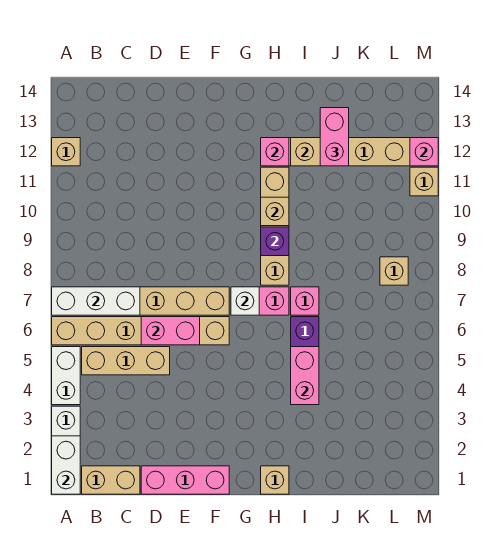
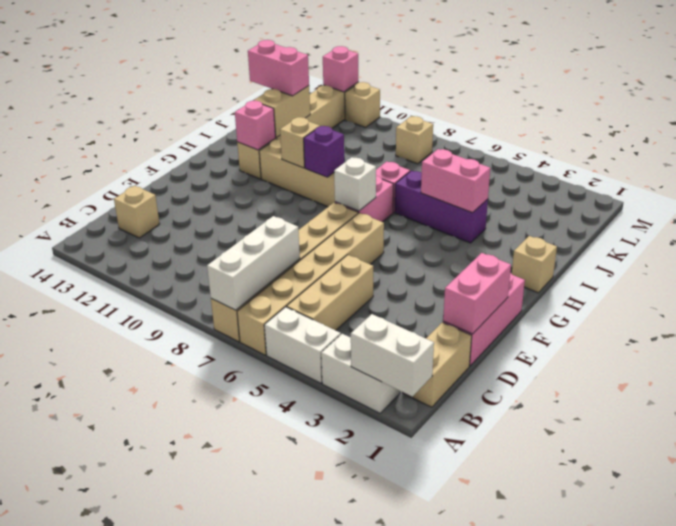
tan brick A12 level 1 -> tan brick C13 level 1
pink brick D6:E6 level 2 -> pink brick D1:E1 level 2

